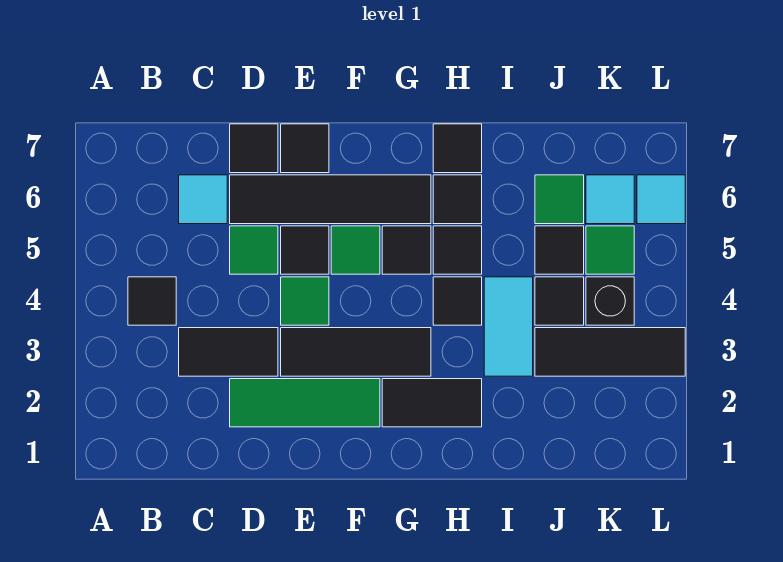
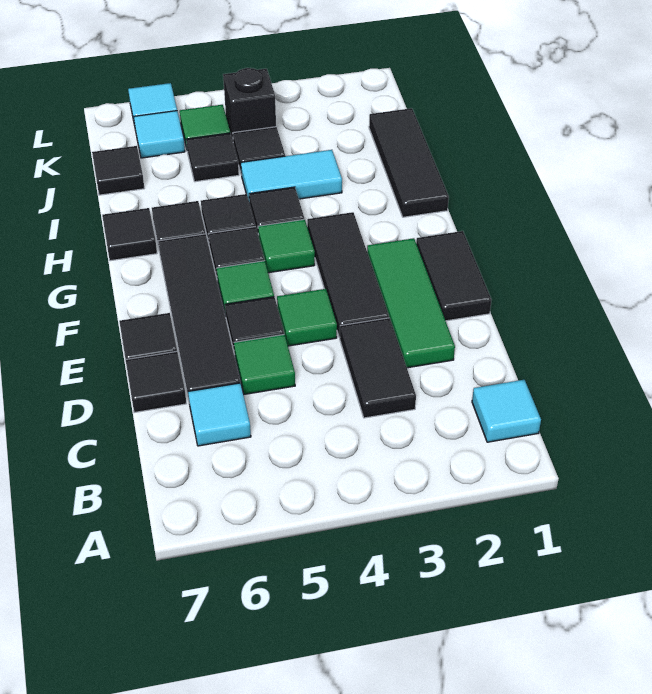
none -> cyan tile B1 level 1
black tile B4 level 1 -> black tile J7 level 1
black tile G2:H2 level 1 -> black tile E1:F1 level 1
black tile J3:L3 level 1 -> black tile H1:J1 level 1
green tile J6 level 1 -> green tile G4 level 1

